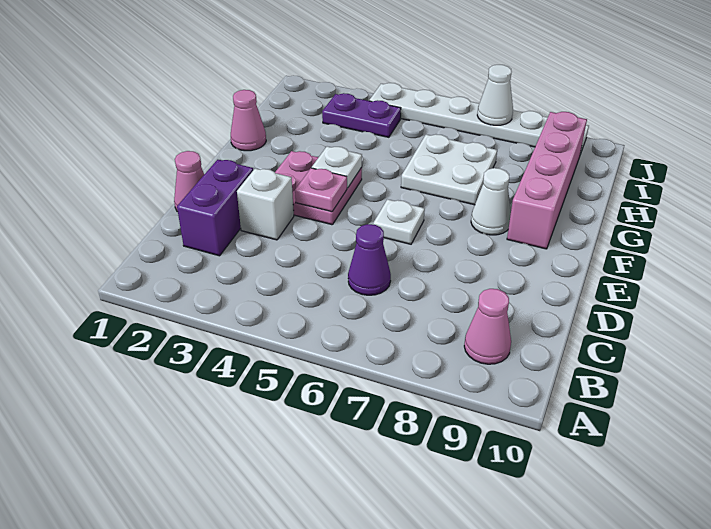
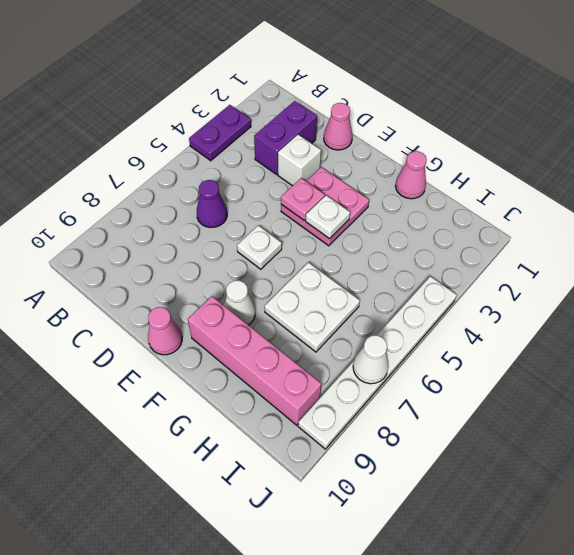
pink cone B9 level 1 -> pink cone E10 level 1
purple brick C2:D2 level 1 -> purple brick C2:C3 level 1
purple plate I3:I4 level 1 -> purple plate A3:A4 level 1

